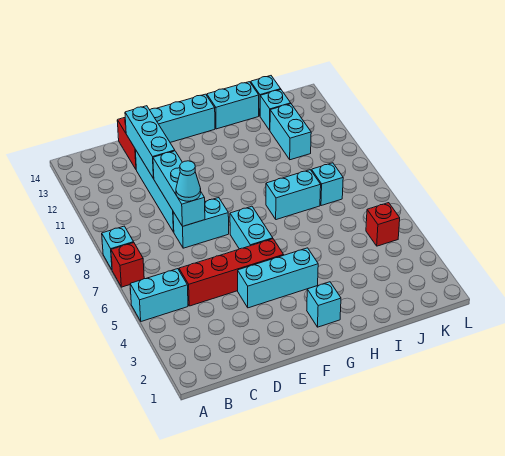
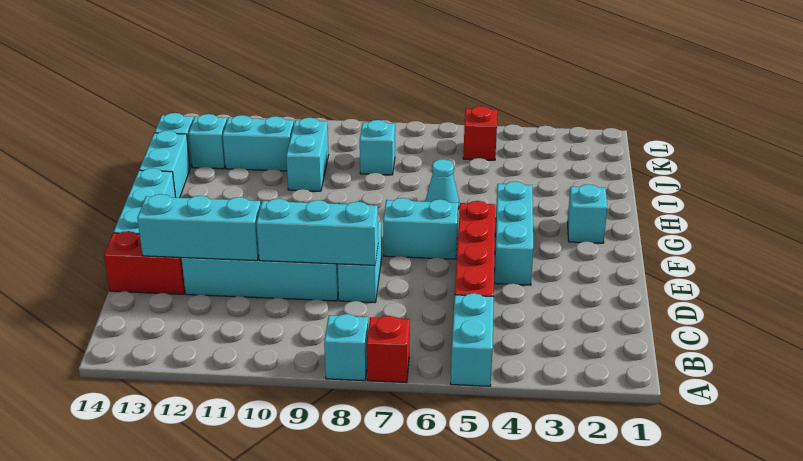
cyan cone D8 level 3 -> cyan cone H6 level 1
cyan brick H8:I8 level 1 -> cyan brick I10:J10 level 1

